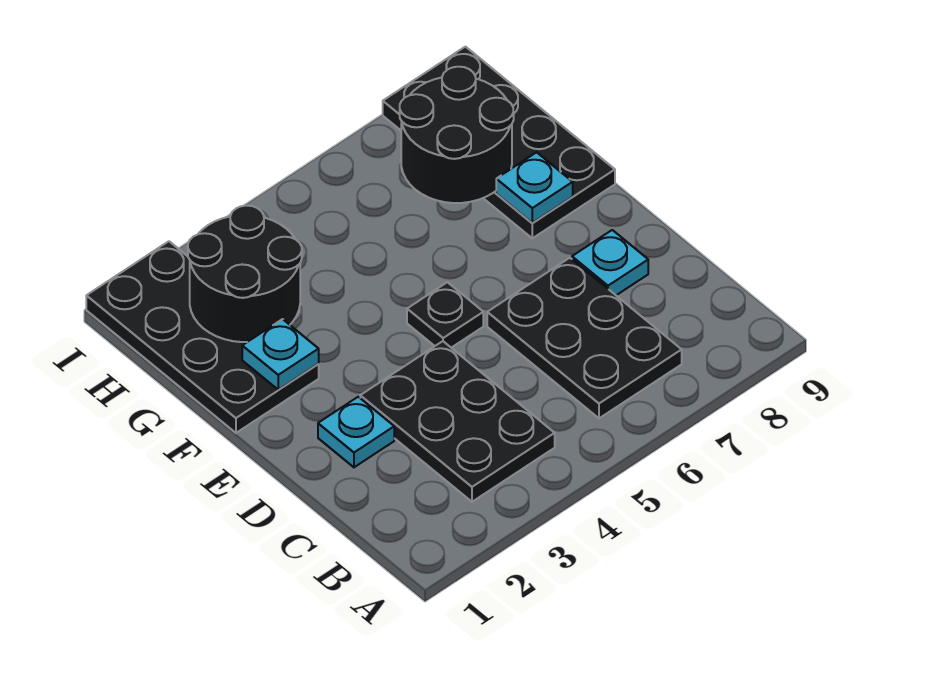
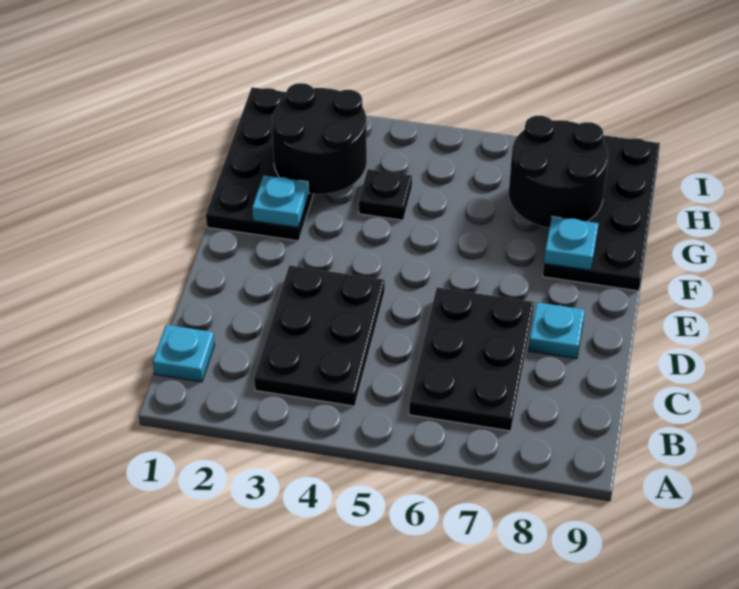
cyan plate D2 level 1 -> cyan plate B1 level 1
black plate E5 level 1 -> black plate G4 level 1

